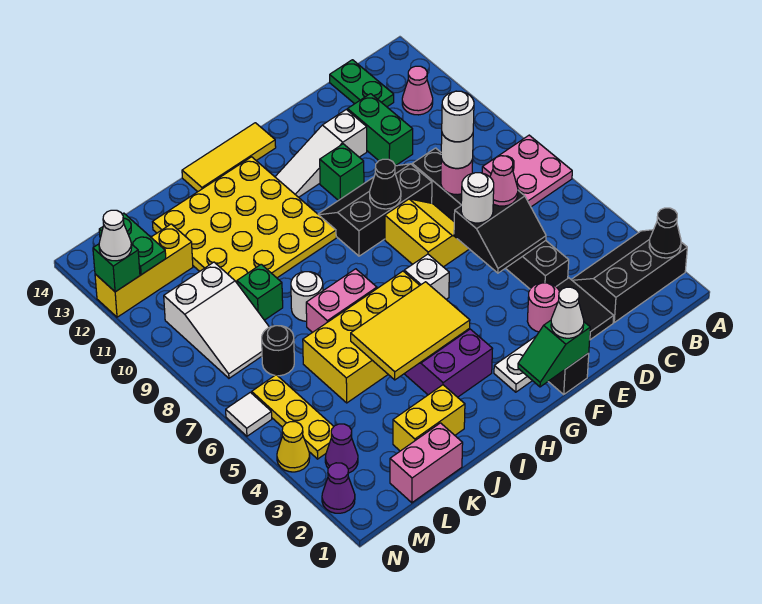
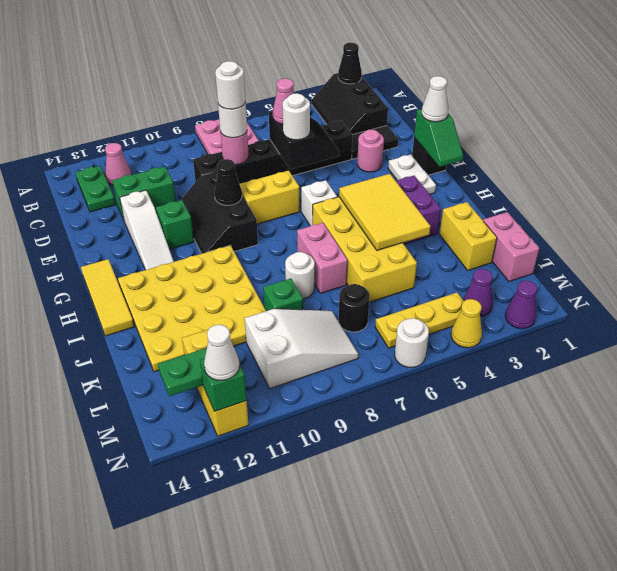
green plate C13:C14 level 1 -> green plate B13:C13 level 1
white tile N6 level 1 -> white round brick N6 level 1

